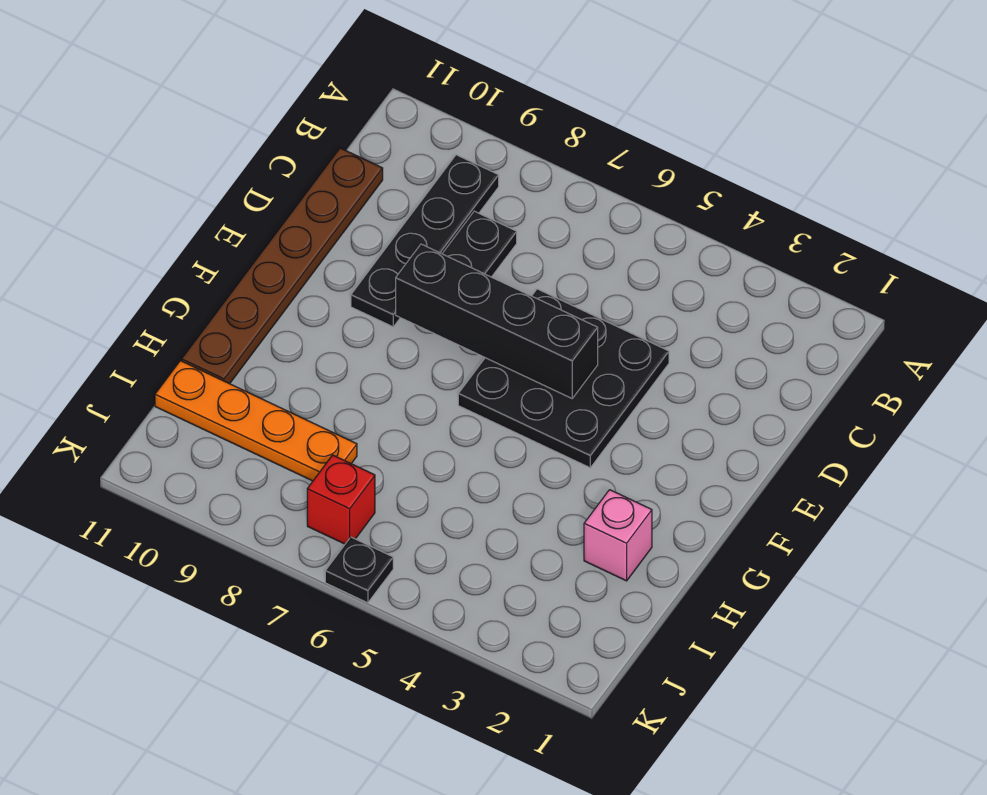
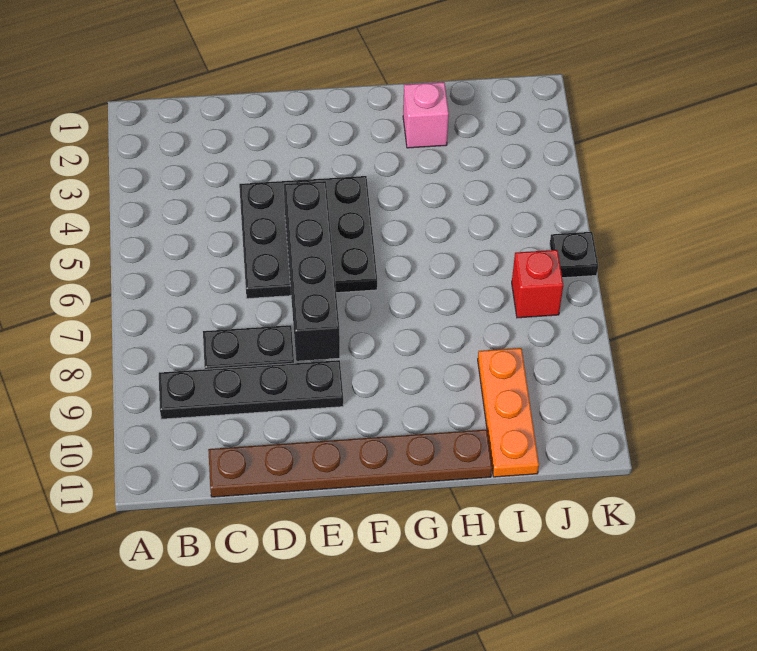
orange plate I8:I11 level 1 -> orange plate I9:I11 level 1

